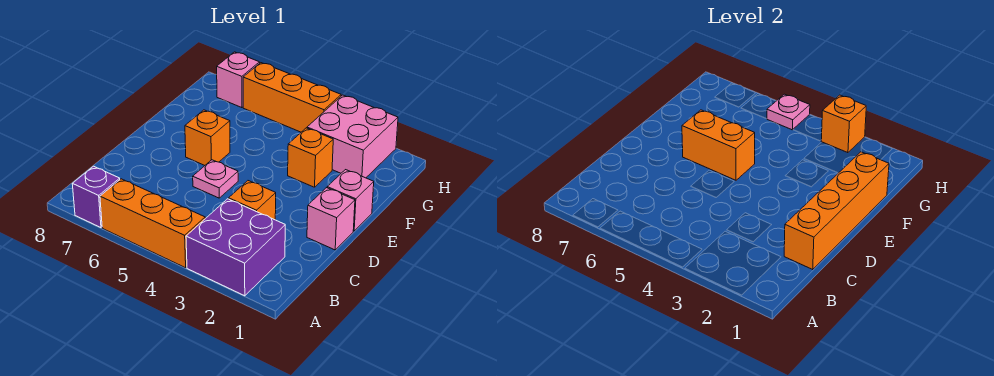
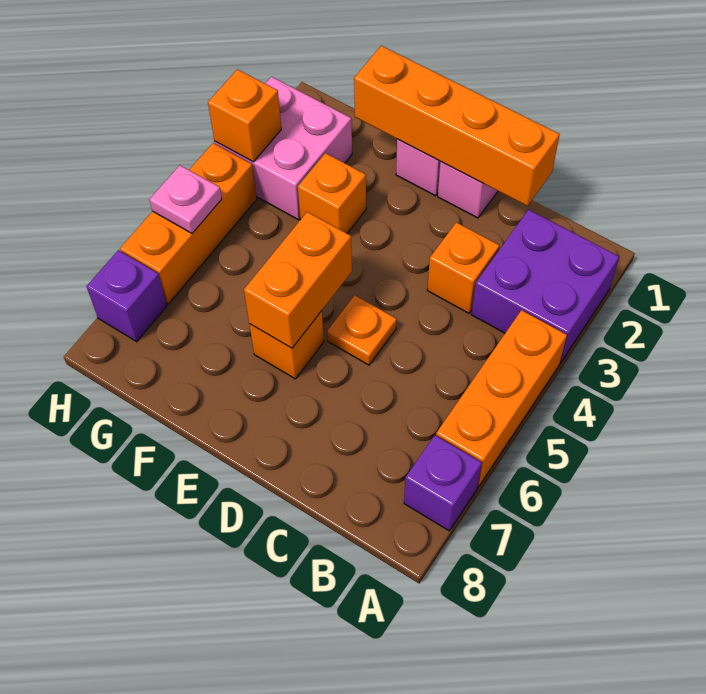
pink plate D5 level 1 -> orange plate D5 level 1
pink brick H7 level 1 -> purple brick H7 level 1

